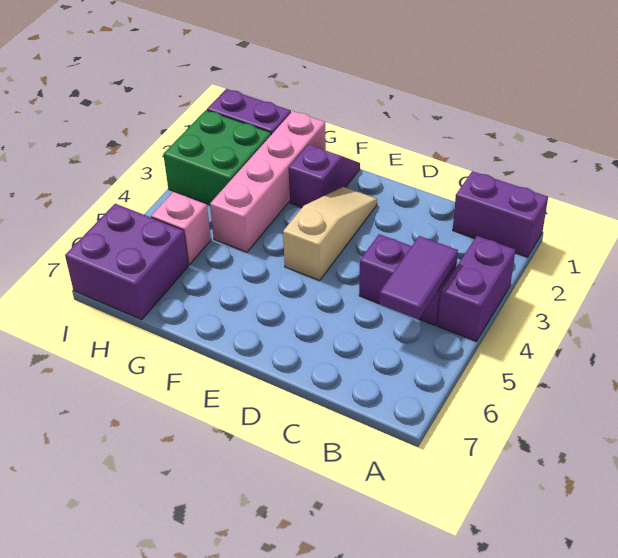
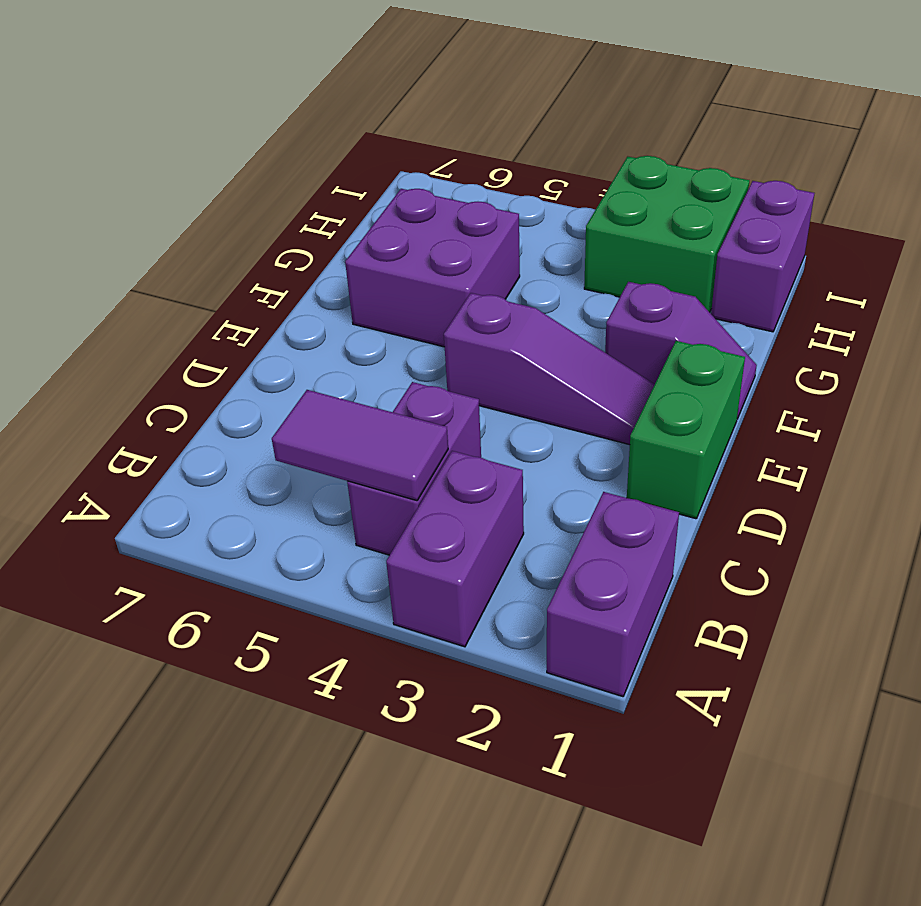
purple brick A3:A4 level 1 -> purple brick A3:B3 level 1
none -> green brick D1:E1 level 1
tan slope E2:E4 level 1 top 4 -> purple slope E2:E4 level 1 top 4
pink brick G1:G4 level 1 -> none
pink brick H5 level 1 -> none
purple brick H6:I7 level 1 -> purple brick F5:G6 level 1

